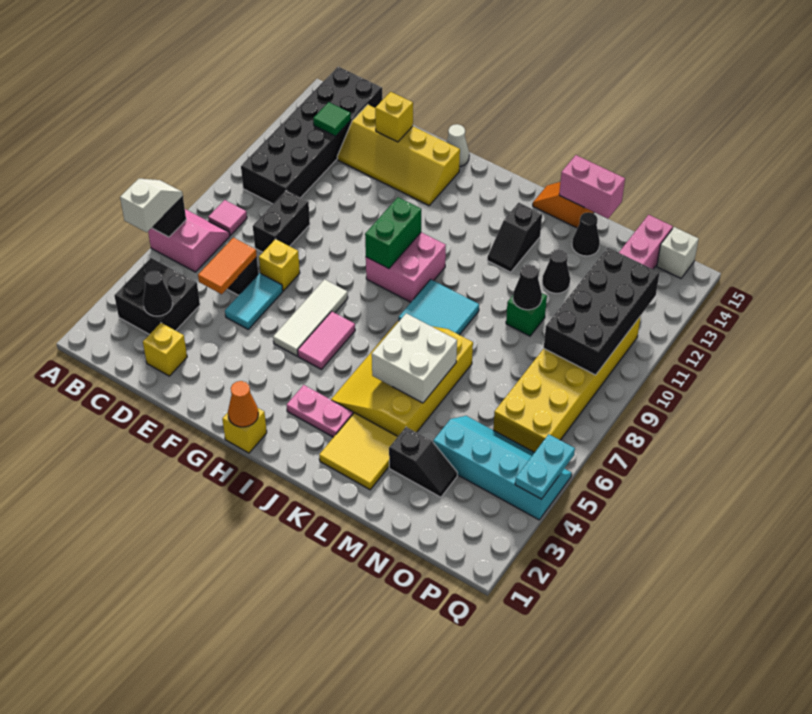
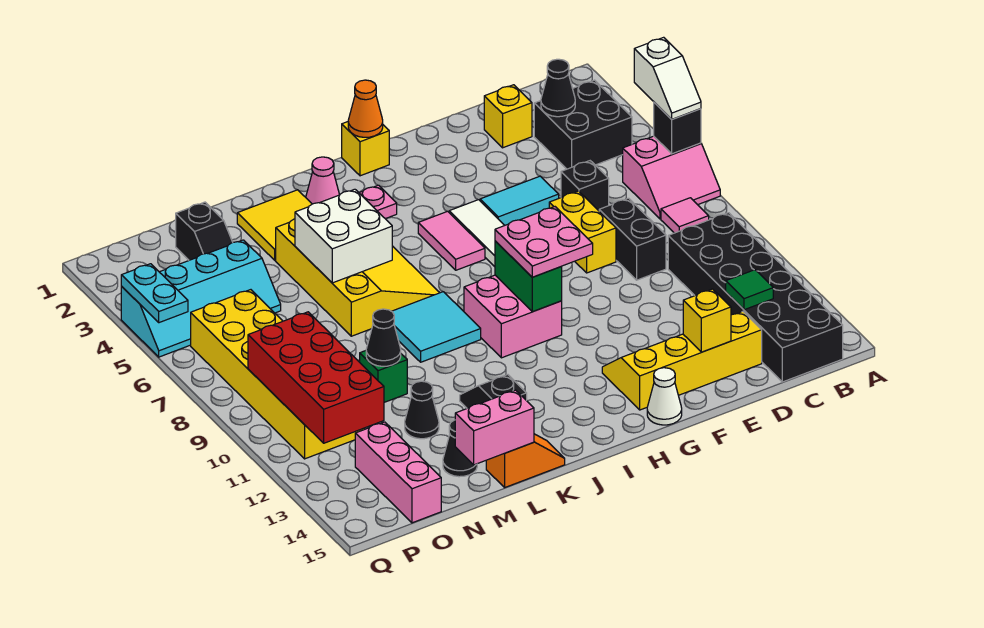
orange tile D5:D6 level 2 -> none
cyan tile E5:E6 level 1 -> cyan tile E5:F5 level 1
yellow brick E7 level 1 -> yellow brick E7:E8 level 1
none -> pink plate G9:H10 level 3
none -> pink cone J2 level 1
black slope M3:N3 level 1 top M -> black slope N2:N3 level 1 top 2
black brick O9:P12 level 2 -> red brick O9:P12 level 2
white brick P15 level 1 -> none

